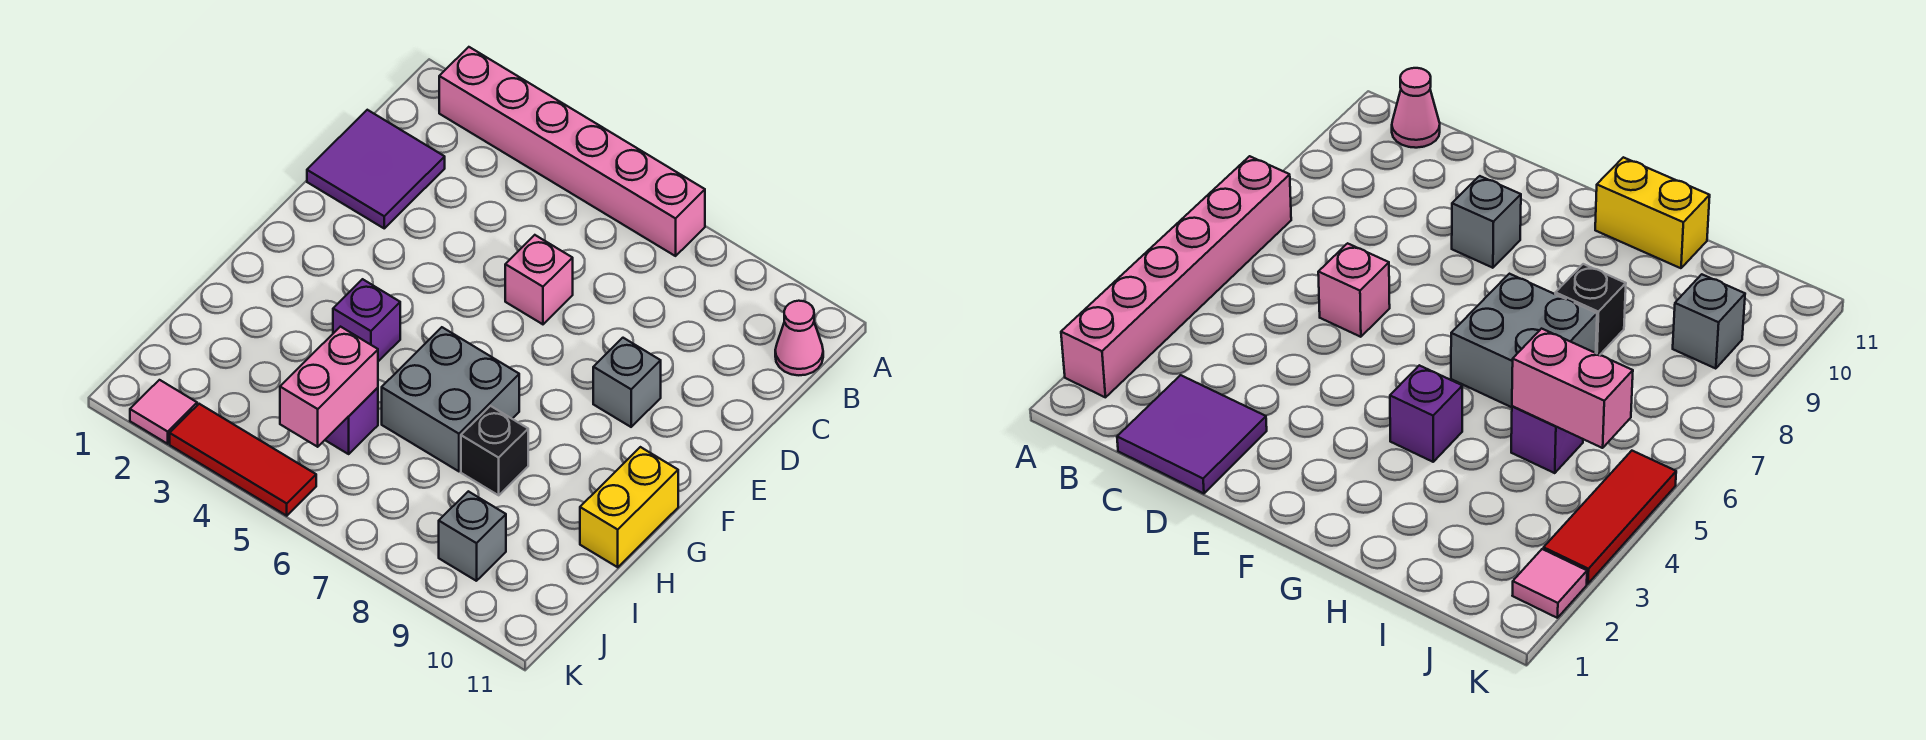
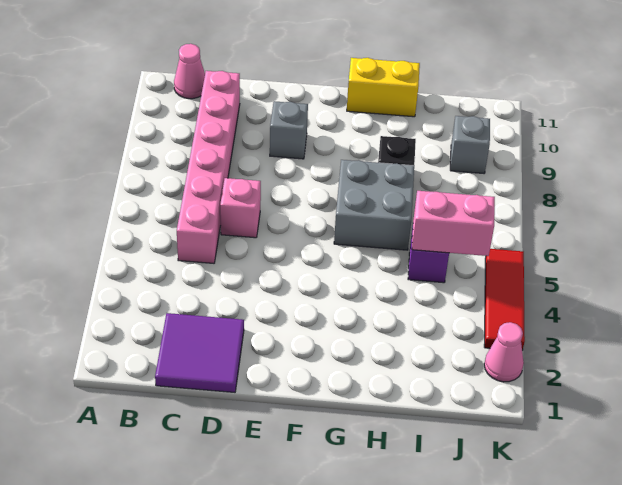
pink brick A2:A7 level 1 -> pink brick C5:C10 level 1
purple brick G4 level 1 -> none
pink tile K2 level 1 -> pink cone K2 level 1

